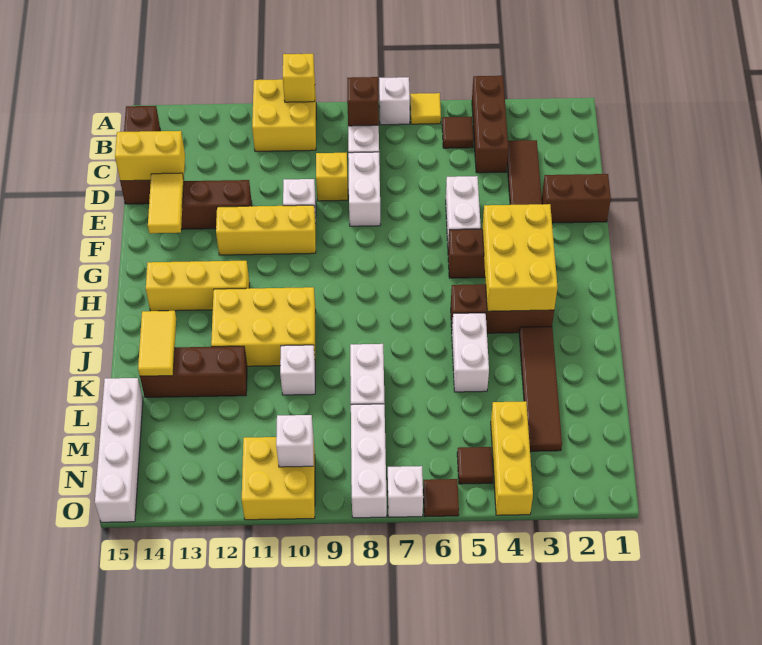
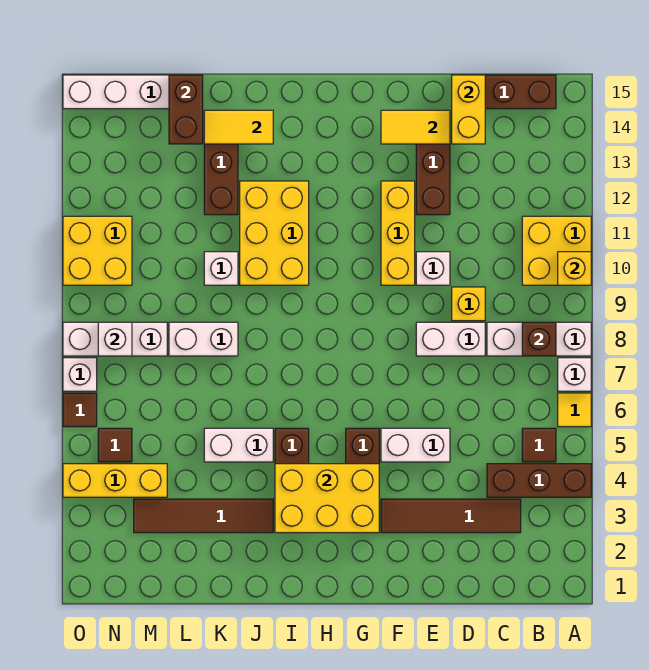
brown brick E1:E2 level 1 -> brown brick L14:L15 level 2
yellow brick H12:H14 level 1 -> none
white brick N10 level 2 -> white brick N8 level 2

